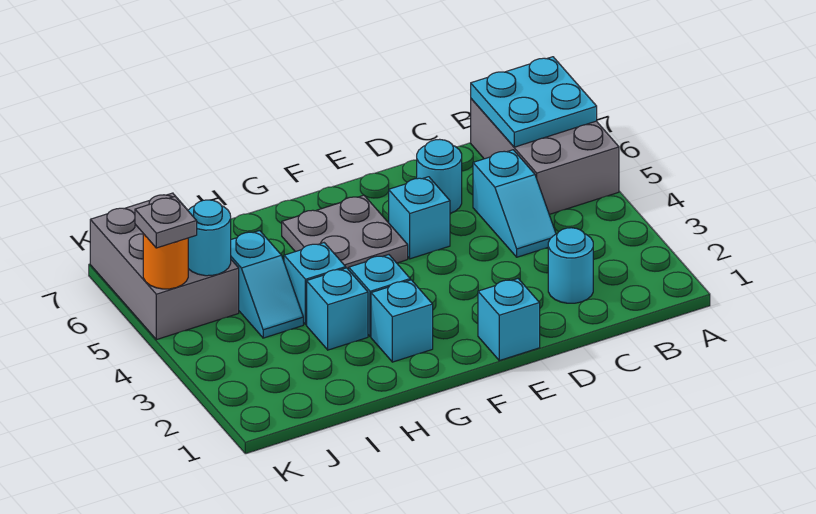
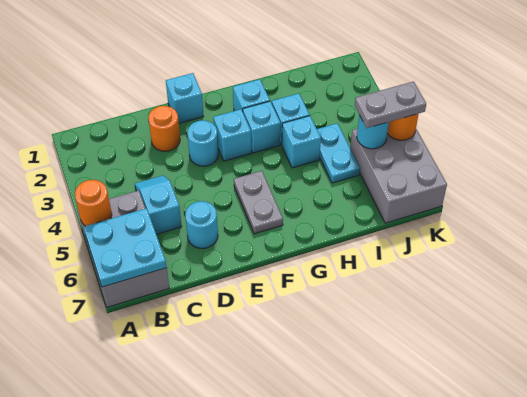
none -> orange round brick A5 level 2
cyan round brick C2 level 1 -> cyan round brick E3 level 1
none -> orange round brick D2 level 1
cyan brick E5 level 1 -> cyan brick F3 level 1
grey plate F5:G6 level 1 -> grey plate F5:F6 level 1
cyan slope I4:I5 level 1 top 5 -> cyan plate I4:I5 level 1
grey plate K5 level 3 -> grey plate J5:K5 level 3

